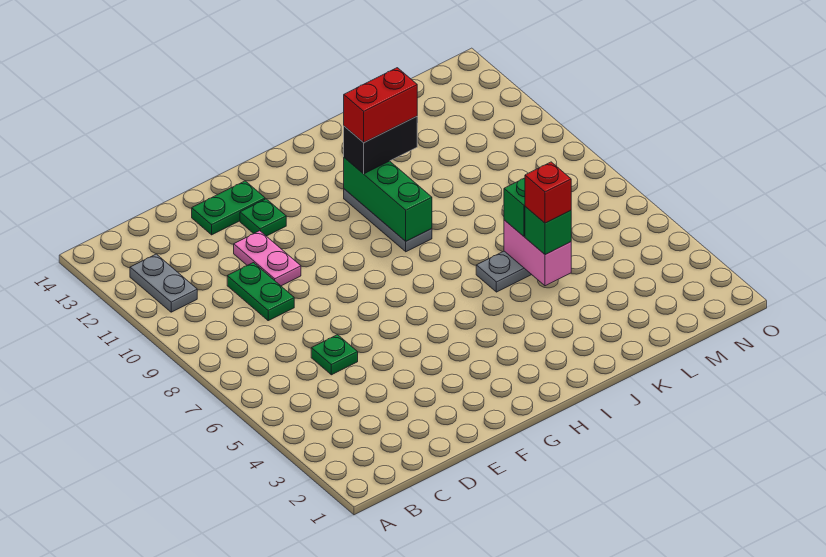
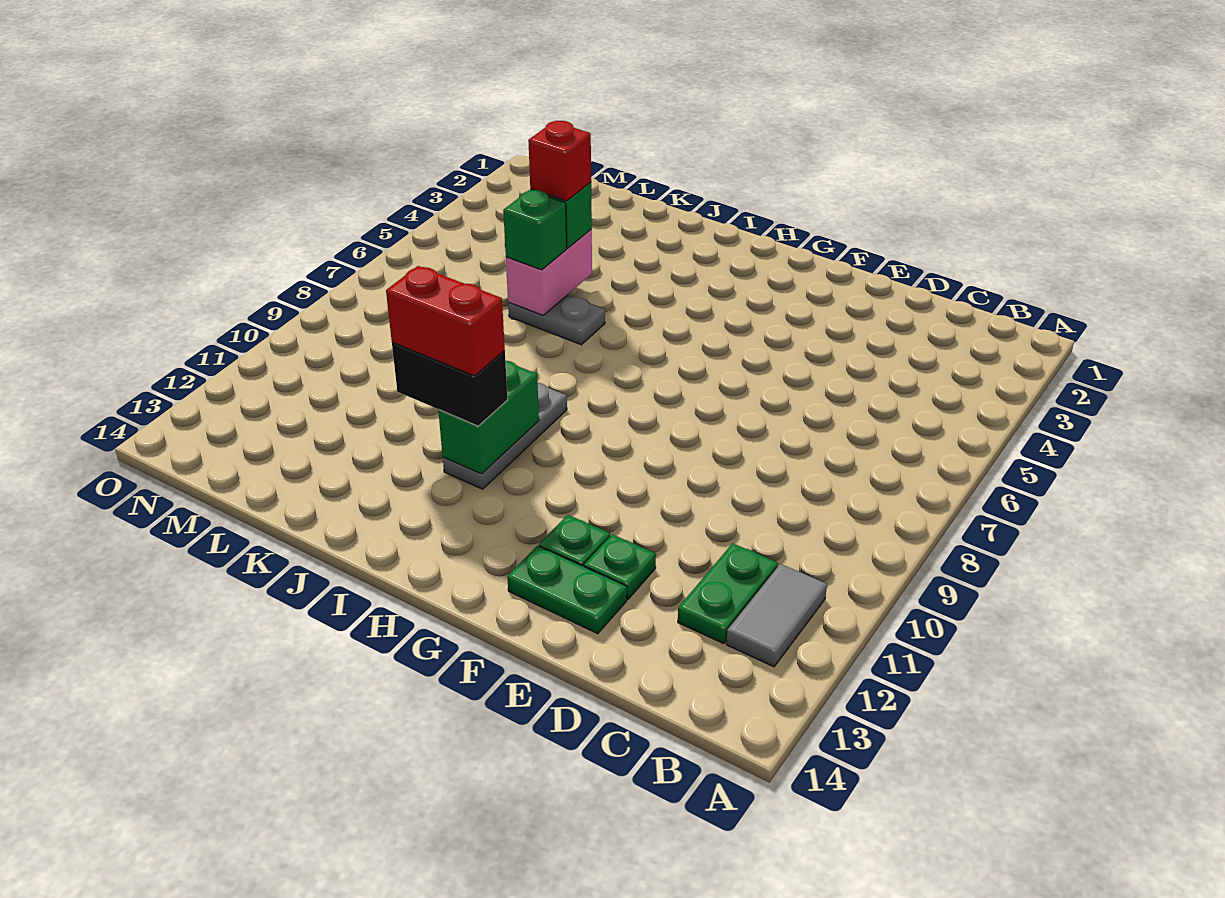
grey plate B11:B12 level 1 -> grey tile B11:B12 level 1
green plate D6 level 1 -> green plate E12 level 1
green plate D9:D10 level 1 -> green plate C11:C12 level 1
pink plate E10:E11 level 1 -> none
green brick I9:I11 level 2 -> green brick I10:I11 level 2

